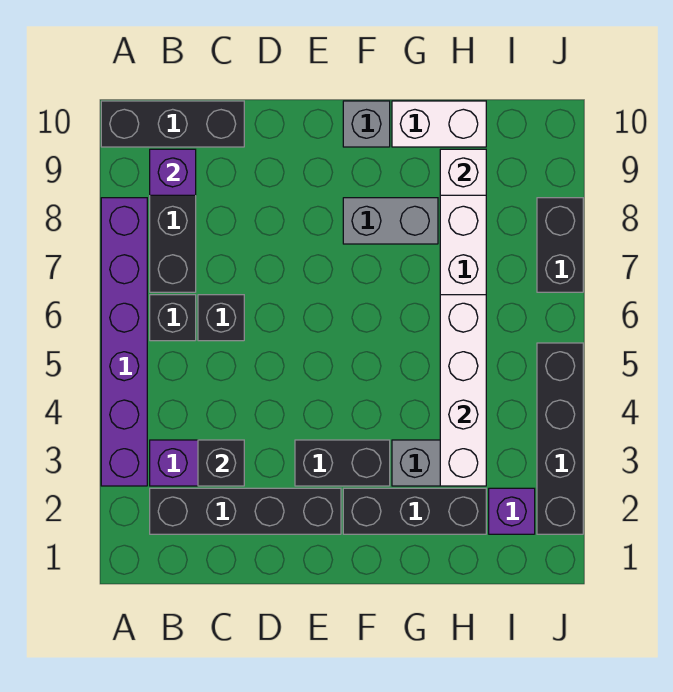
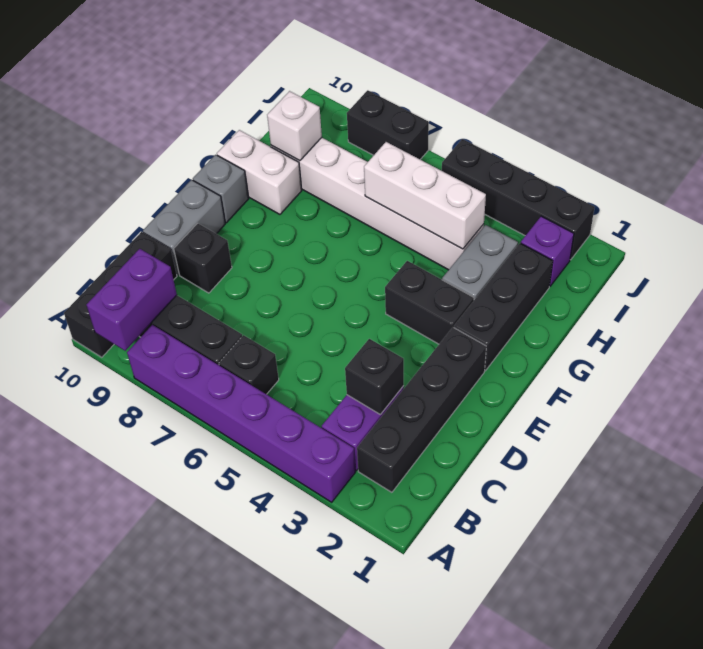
purple brick B9 level 2 -> purple brick A9:B9 level 2
black brick C6 level 1 -> black brick D9 level 1
black brick E3:F3 level 1 -> black brick F3:F4 level 1
grey brick F8:G8 level 1 -> grey brick D10:E10 level 1
white brick G10:H10 level 1 -> white brick G9:G10 level 1
white brick H3:H6 level 2 -> white brick H4:H6 level 2

